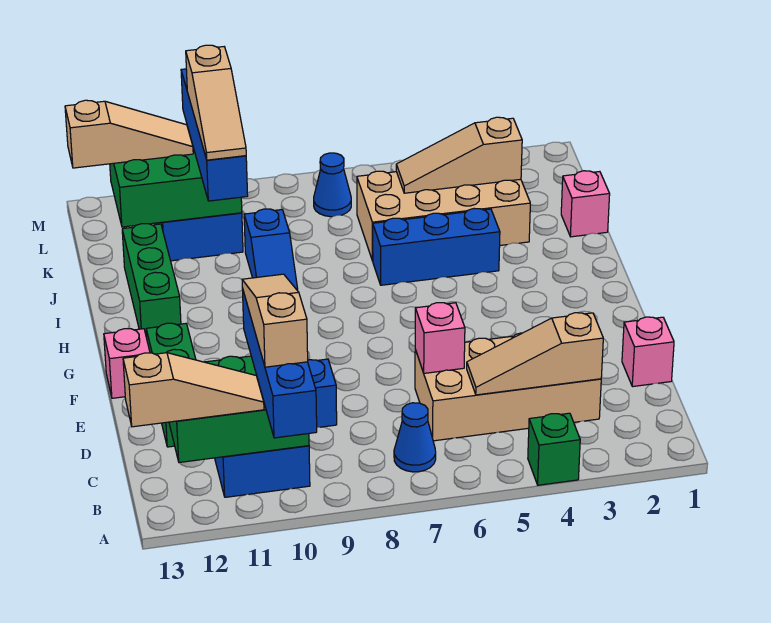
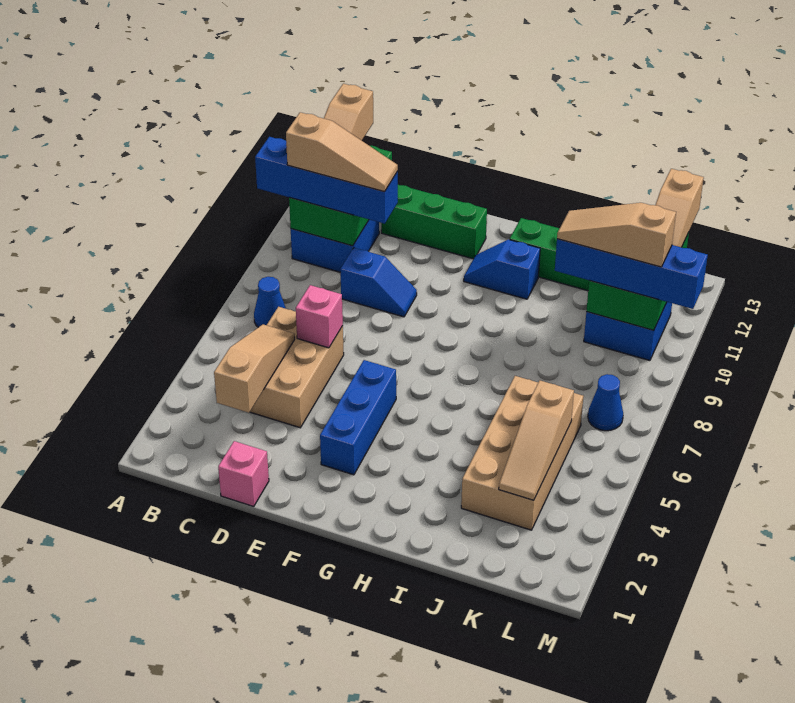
green brick A4 level 1 -> none
tan brick C3:D6 level 1 -> tan brick C4:D6 level 1
pink brick F13 level 1 -> none
blue brick I4:I6 level 1 -> blue brick F3:F5 level 1
blue slope I9:J9 level 1 top J -> blue slope G11:H11 level 1 top H
pink brick J1 level 1 -> none
tan slope K3:K5 level 2 top 3 -> tan slope K3:K5 level 2 top 5

